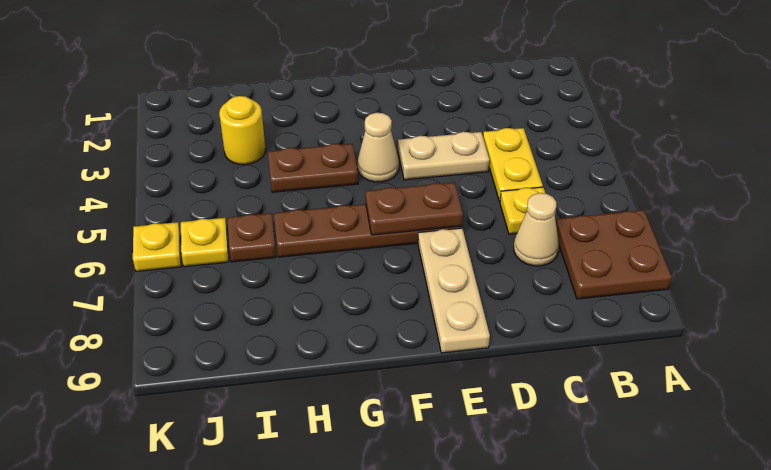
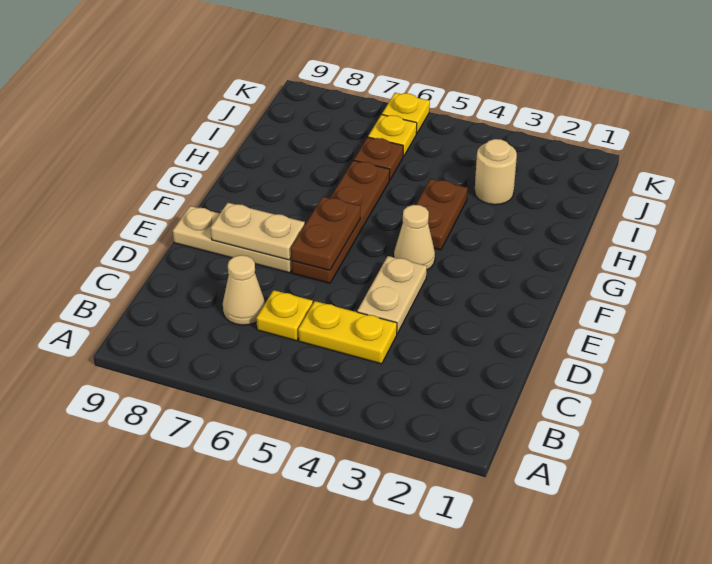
brown plate A7:B8 level 1 -> none
none -> tan plate E7:E8 level 2
yellow round brick I3 level 1 -> tan round brick I3 level 1

